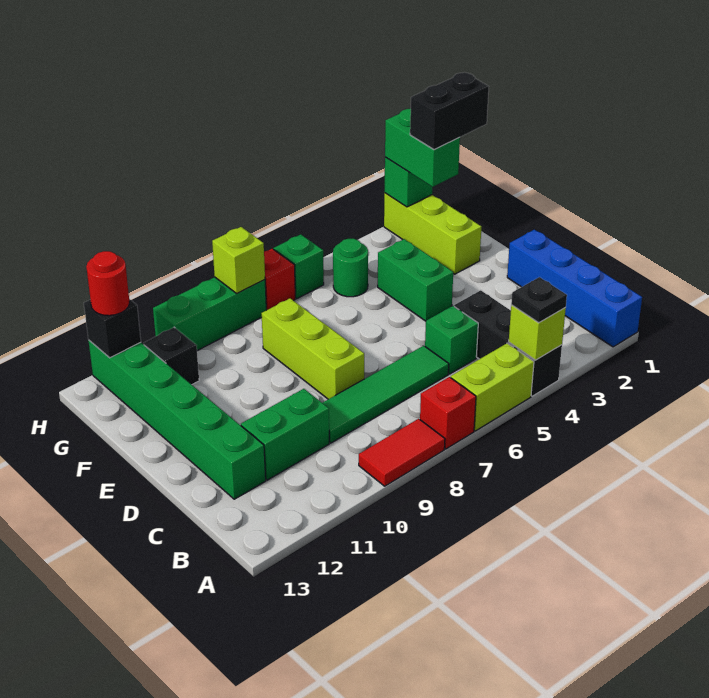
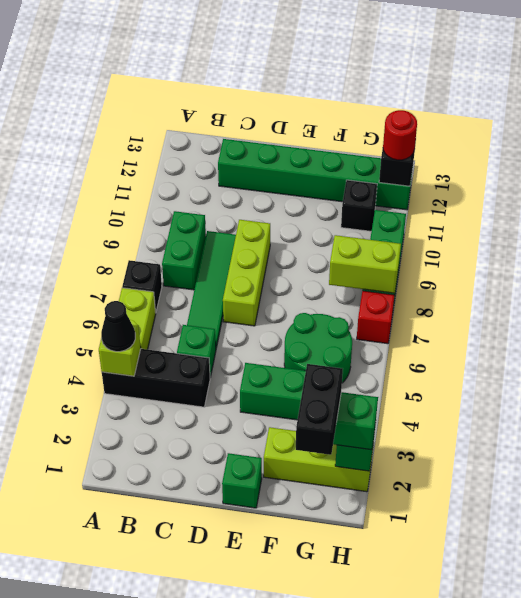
blue brick A1:D1 level 1 -> none
black plate A4 level 3 -> black cone A4 level 3
red brick A7 level 1 -> black brick A7 level 1
red tile A8:A9 level 1 -> none
green brick C10:C11 level 1 -> green brick B8:B9 level 1
lime brick D8:F8 level 1 -> lime brick D7:D9 level 1
green round brick G5 level 1 -> green round brick F5:G6 level 1
green brick H6 level 1 -> green brick E1 level 1
lime brick H8 level 2 -> lime brick G8:H8 level 2

